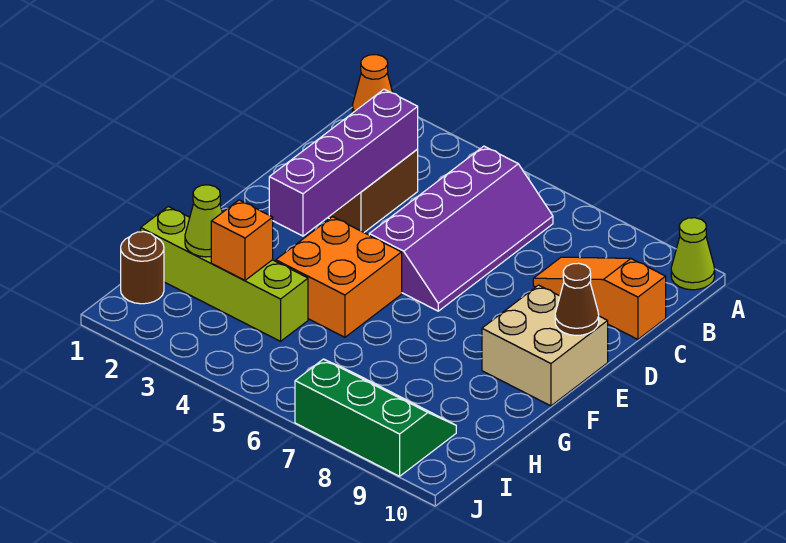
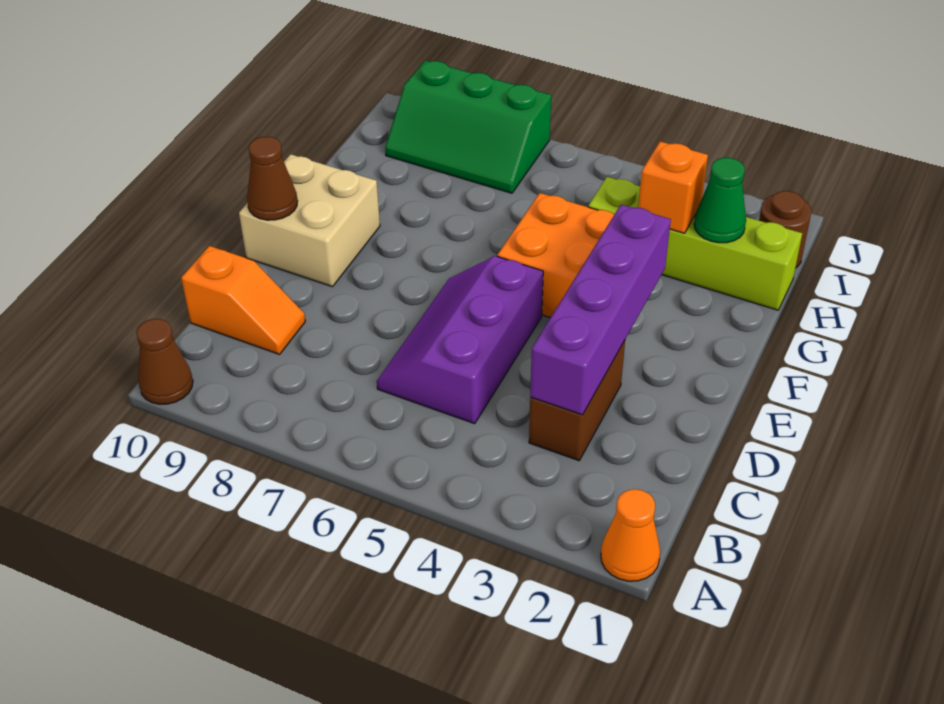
lime cone A10 level 1 -> brown cone A10 level 1
purple slope B5:E6 level 1 top 5 -> purple slope C5:E6 level 1 top 5
orange slope C8:C10 level 1 top 10 -> orange slope C9:C10 level 1 top 10
lime cone H2 level 2 -> green cone H2 level 2

